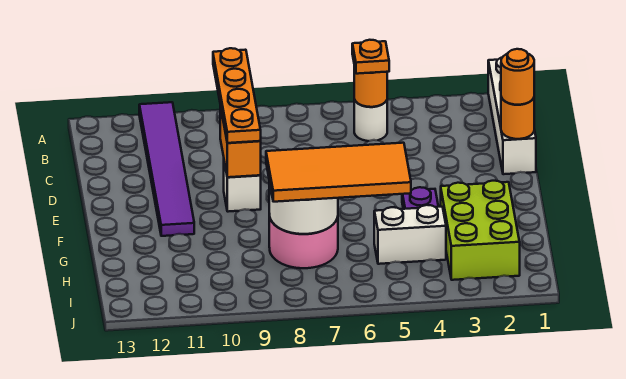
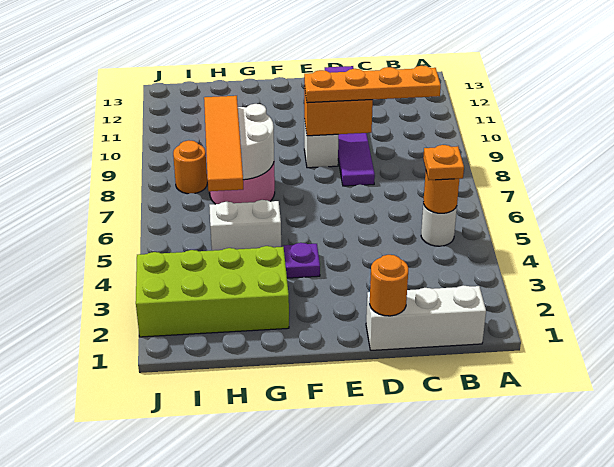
white brick A1:D1 level 1 -> white brick B1:D1 level 1
purple tile A11:F11 level 1 -> purple tile D8:D13 level 1
orange round brick D1 level 3 -> orange round brick I8 level 1
lime brick G2:I3 level 1 -> lime brick G2:J3 level 1
orange tile G5:H8 level 3 -> orange tile H5:H8 level 3
white brick H4:H5 level 1 -> white brick G5:H5 level 1

